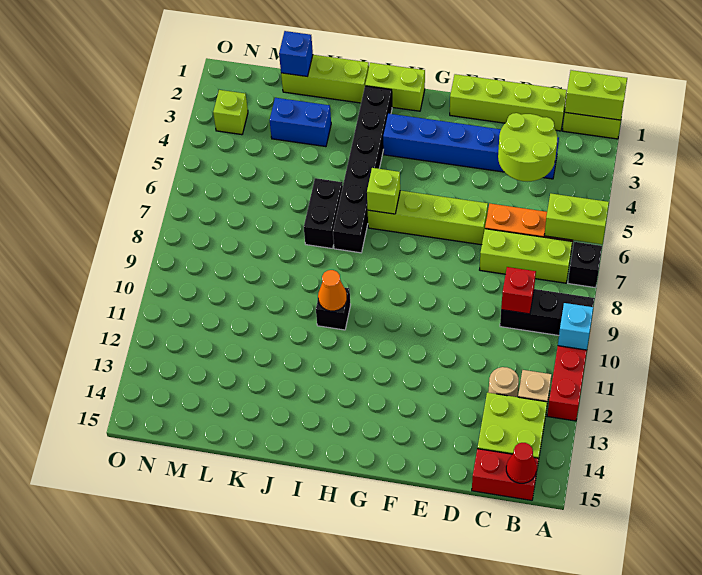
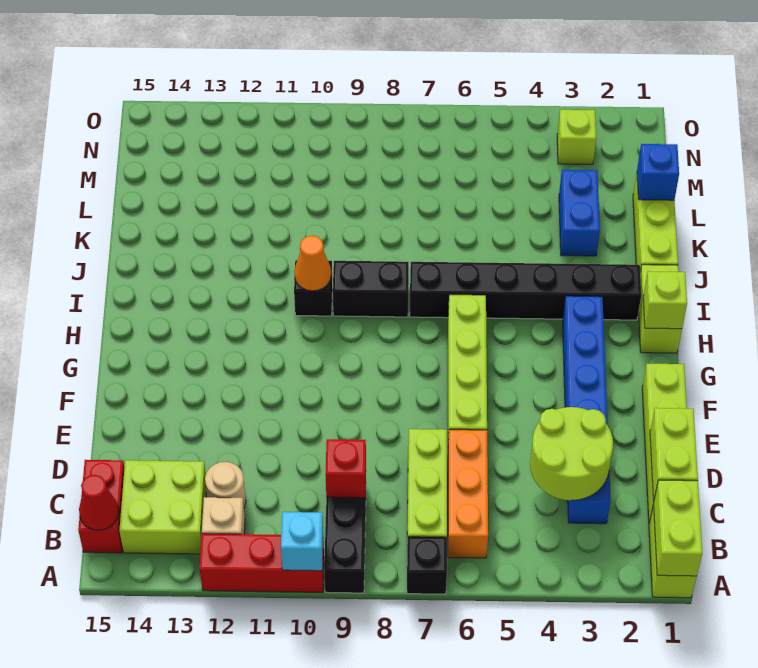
lime brick A6:B6 level 2 -> lime brick C1:D1 level 2
lime brick H6 level 2 -> lime brick H1 level 2
black brick J6:J7 level 1 -> black brick I8:I9 level 1

